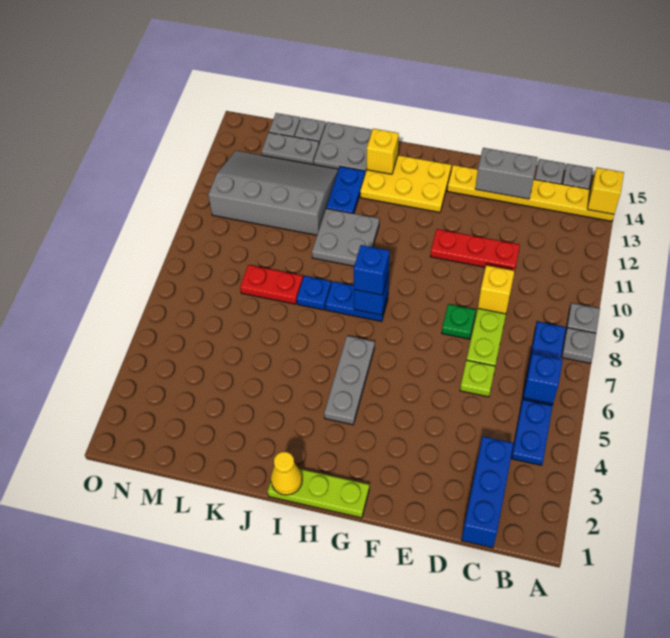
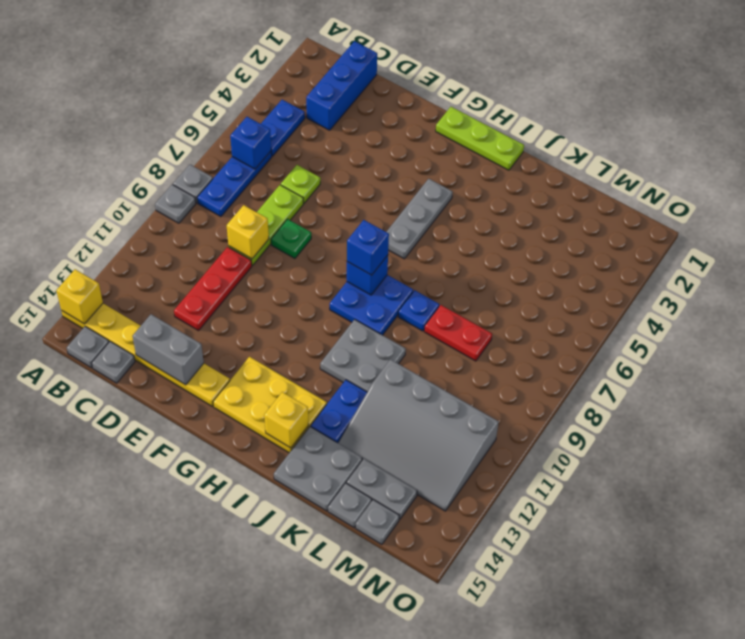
red plate D11:F11 level 1 -> red plate D10:D12 level 1
blue plate H8:I8 level 1 -> blue plate H8:I9 level 1
yellow cone I1 level 2 -> none

